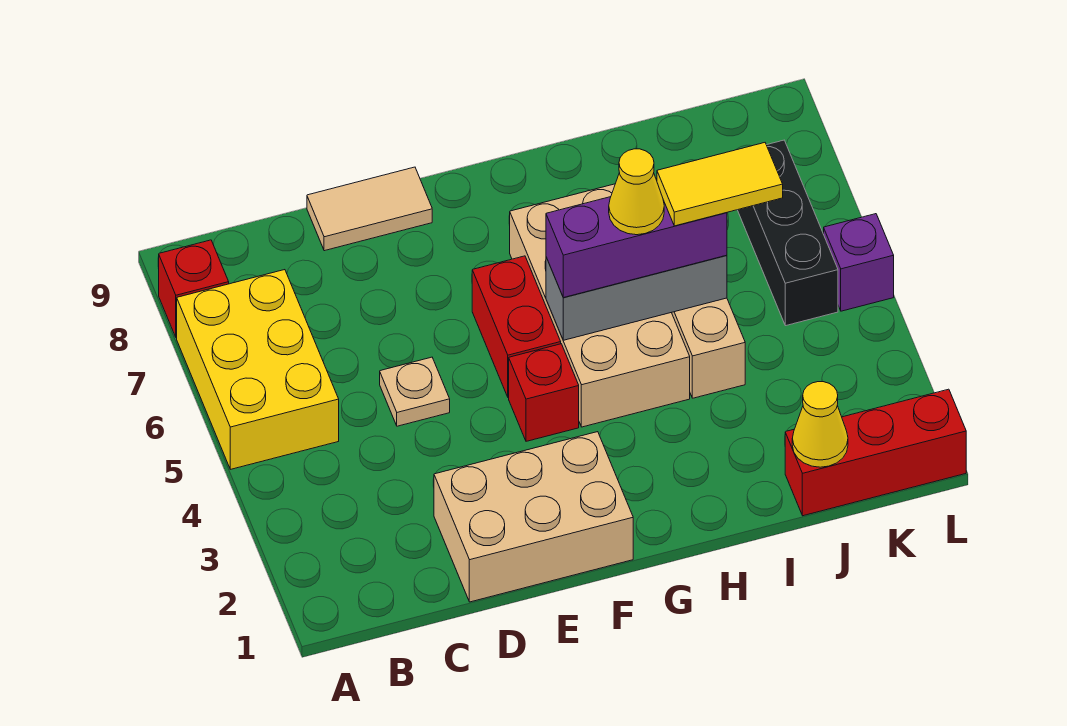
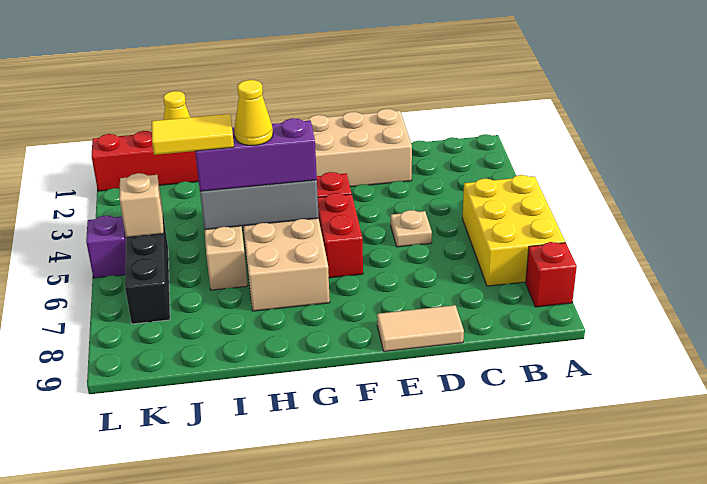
none -> tan brick K5 level 2

